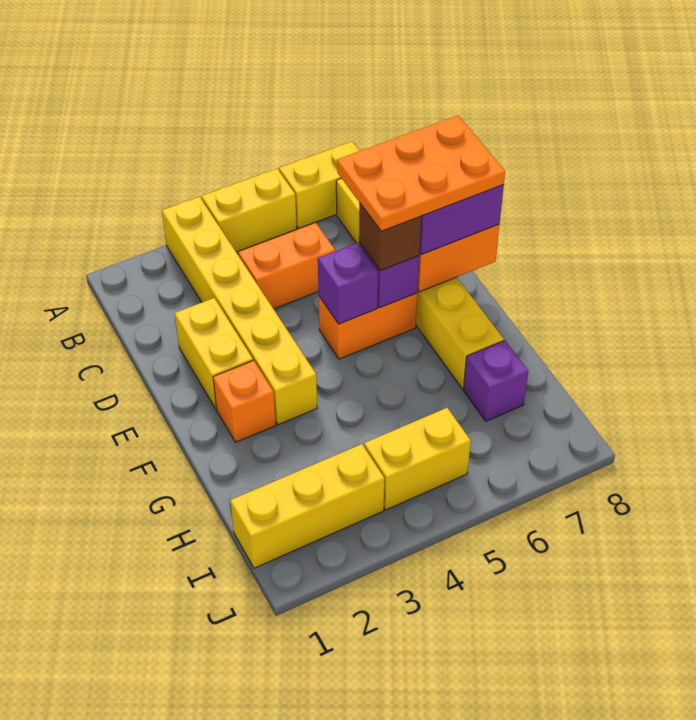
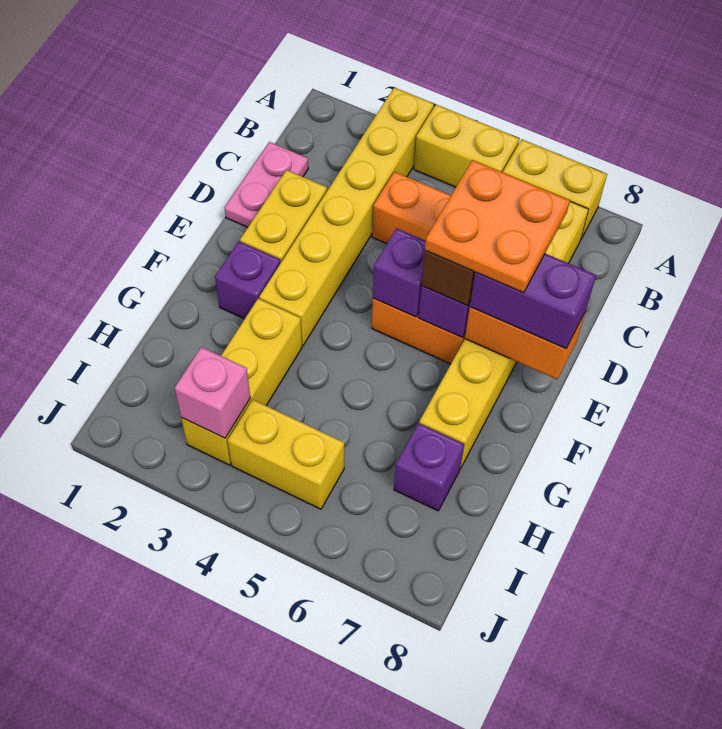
none -> pink plate C1:D1 level 1
orange plate D6:E8 level 4 -> orange plate D6:E7 level 4
orange brick F2 level 1 -> purple brick F2 level 1
yellow brick I1:I3 level 1 -> yellow brick G3:I3 level 1
none -> pink brick I3 level 2

